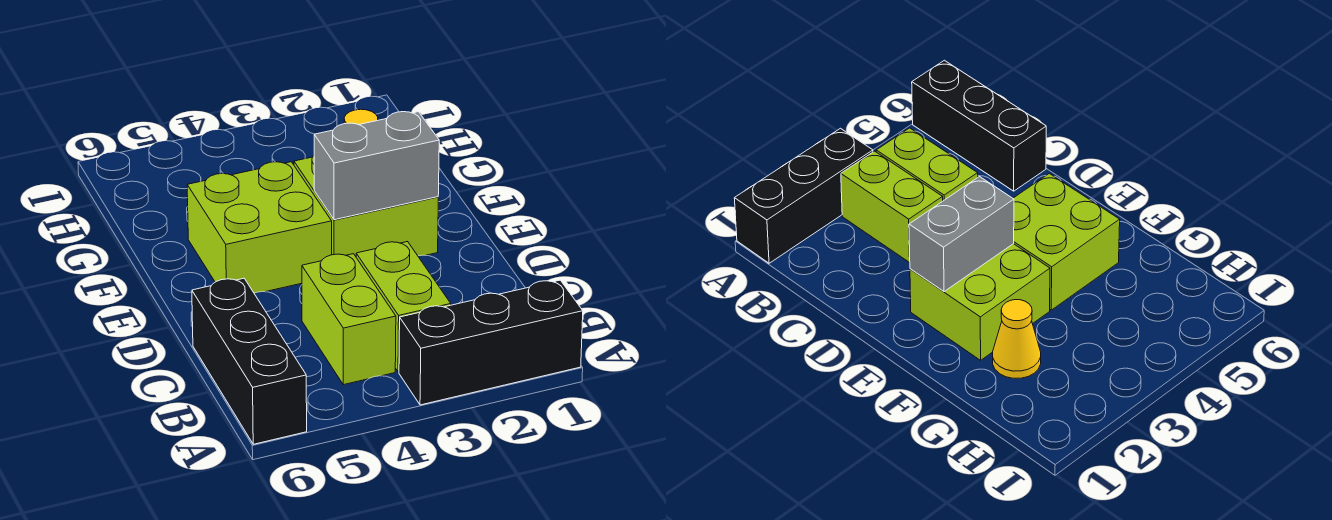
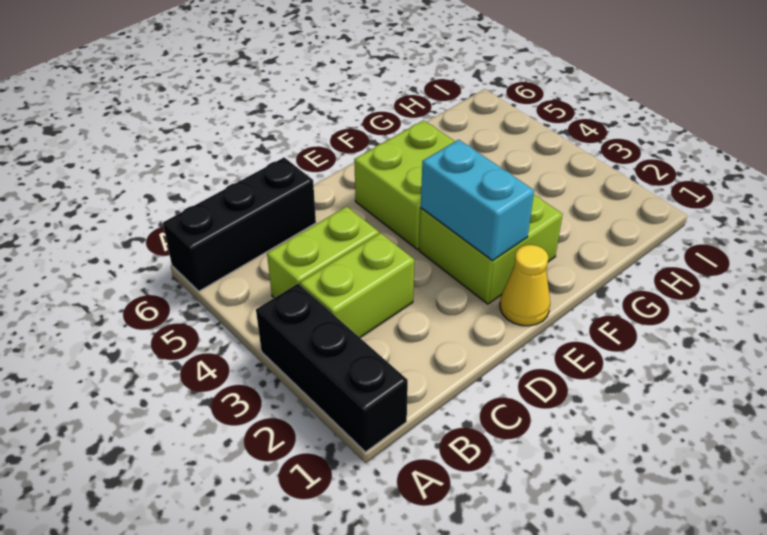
grey brick E2:E3 level 2 -> cyan brick E2:E3 level 2
yellow cone G2 level 1 -> yellow cone E1 level 1

